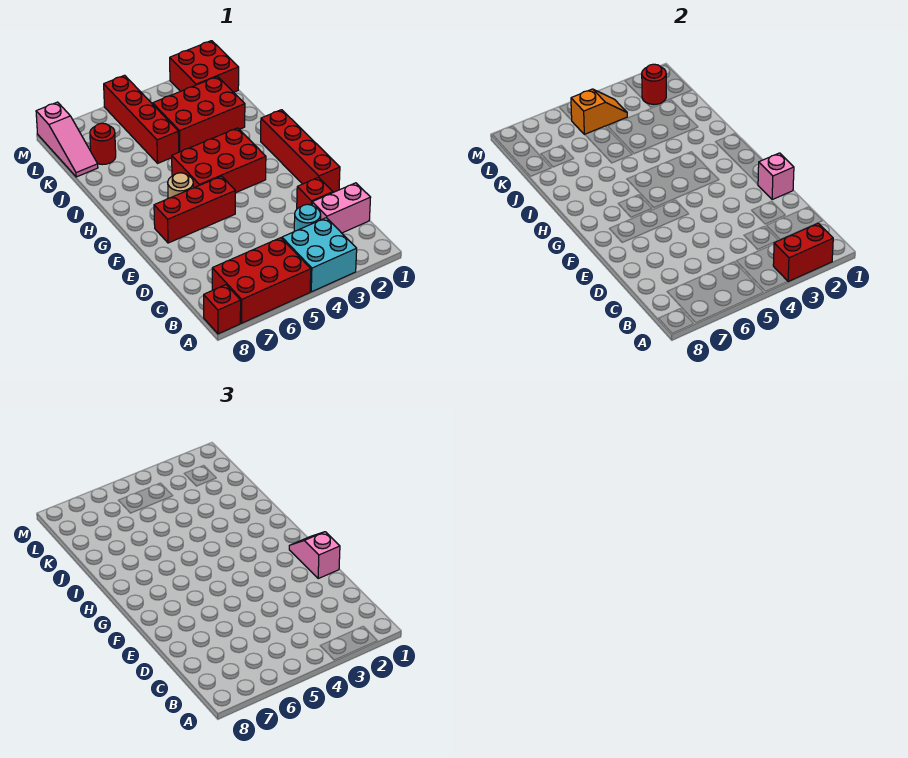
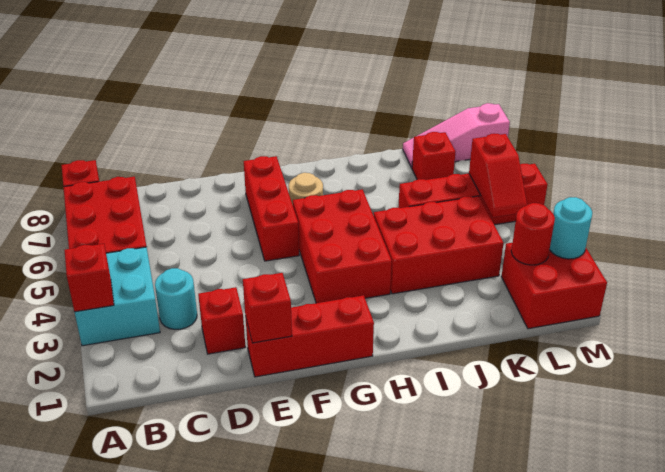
red brick A2:A3 level 2 -> red brick A3 level 2
pink brick C1:C2 level 1 -> none
red brick E1:H1 level 1 -> red brick E1:G1 level 1
pink brick E1 level 2 -> red brick E1 level 2
pink slope E1:F1 level 3 top E -> none
red brick J2:K4 level 1 -> red brick I3:K4 level 1
red round brick K7 level 1 -> red brick K7 level 1
orange slope L4:L5 level 2 top 5 -> red slope L4:L5 level 2 top 5
none -> cyan round brick M2 level 2

